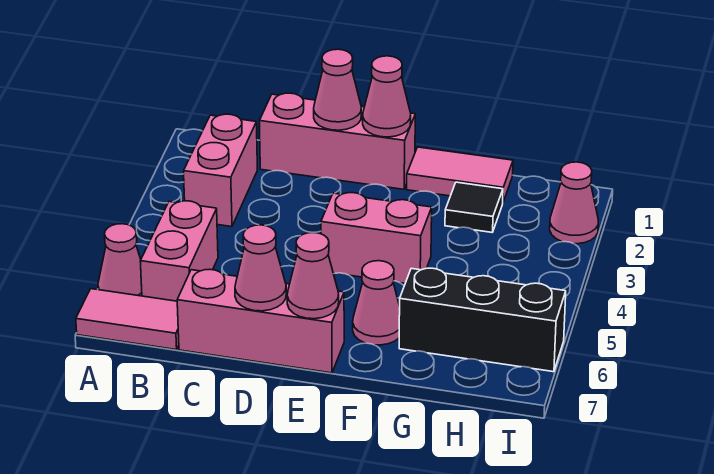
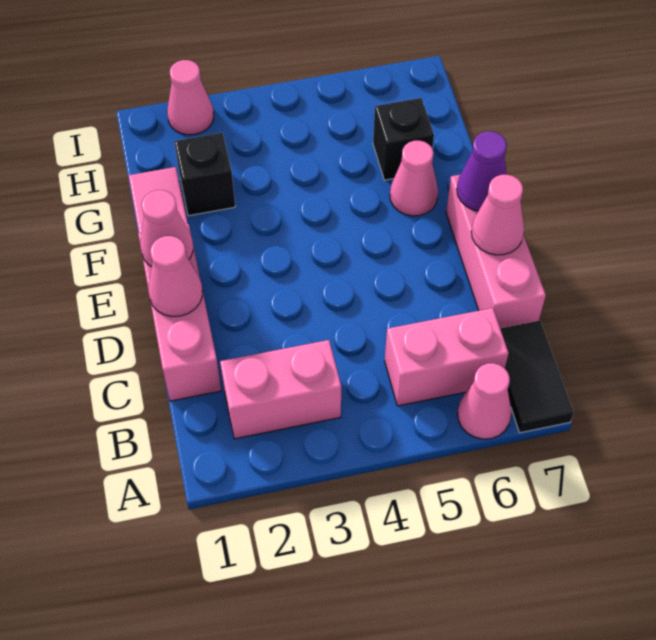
pink tile A7:B7 level 1 -> black tile A7:B7 level 1
pink brick E4:F4 level 1 -> none
pink cone E7 level 2 -> purple cone E7 level 2
black tile G2 level 1 -> black brick G2 level 1
black brick G6:I6 level 1 -> black brick G6 level 1

